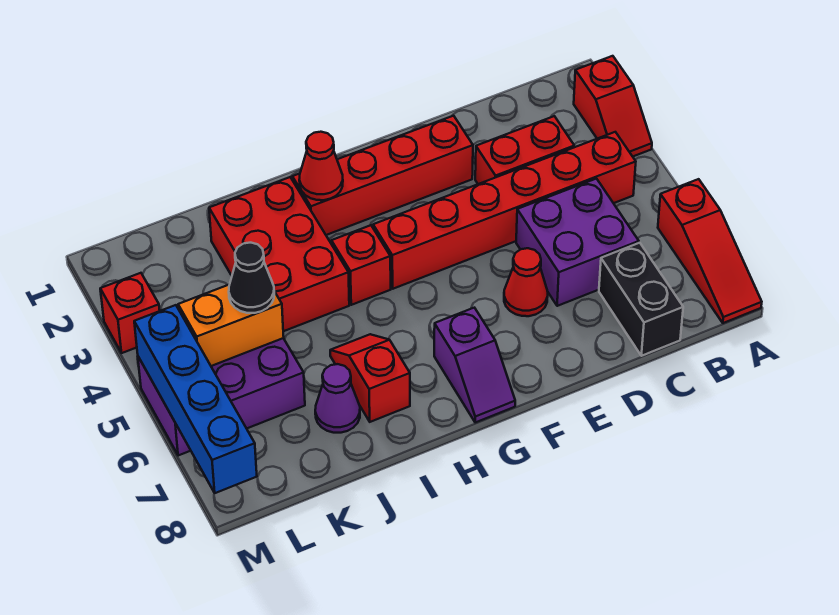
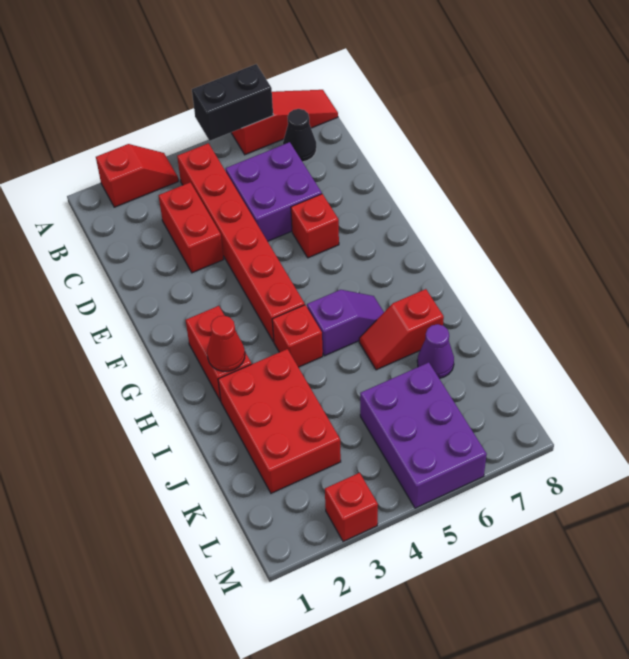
black brick C7:C8 level 1 -> black brick A5:A6 level 2
red brick E2:H2 level 1 -> red brick G2:H2 level 1
red cone E6 level 1 -> red brick E6 level 1
purple slope G7:G8 level 1 top 7 -> purple slope H5:H6 level 1 top 5
red brick I2:J4 level 1 -> red brick I2:K3 level 1
orange brick K5:L5 level 2 -> none
black cone K5 level 3 -> black cone B7 level 1
blue brick M5:M8 level 2 -> none

